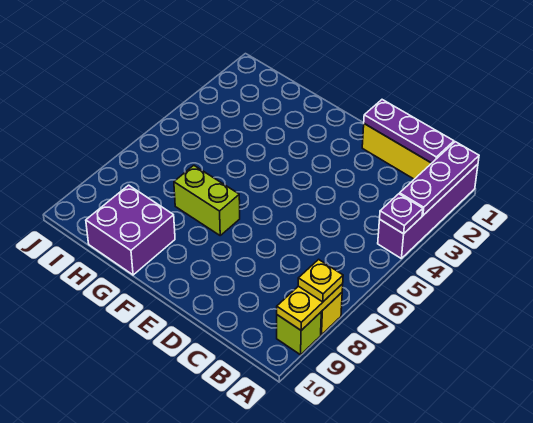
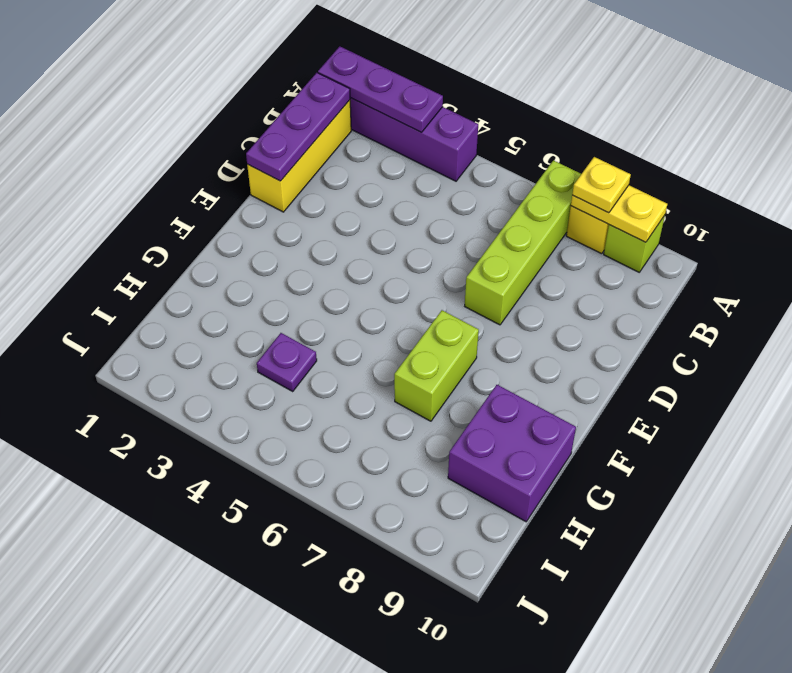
purple plate A4 level 2 -> purple plate H4 level 1
none -> lime brick A7:D7 level 1

